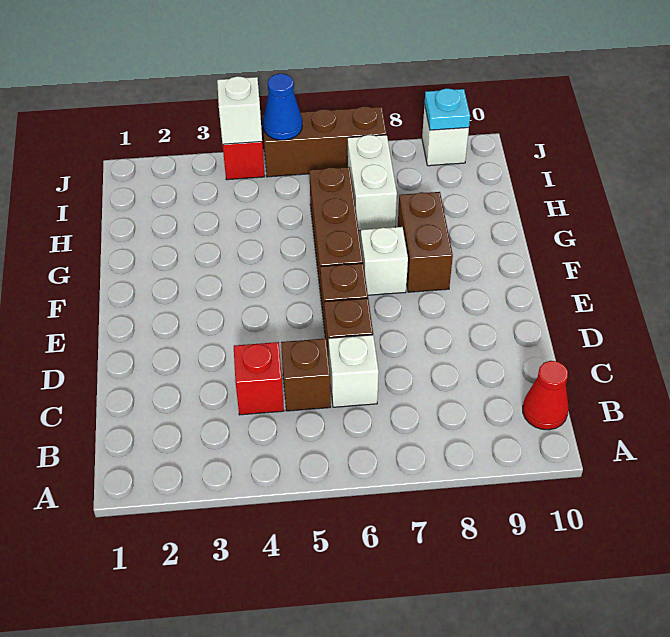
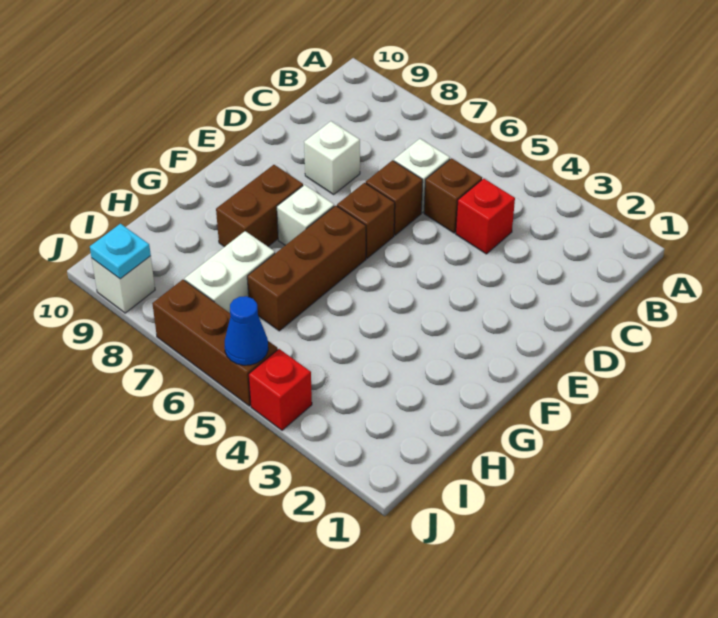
red cone B10 level 1 -> none
white brick J4 level 2 -> white brick D8 level 1

